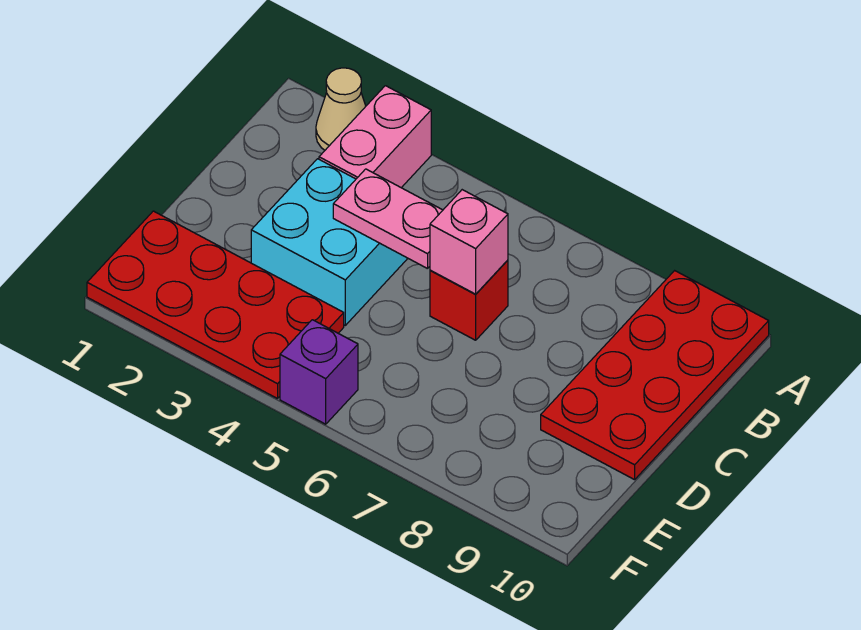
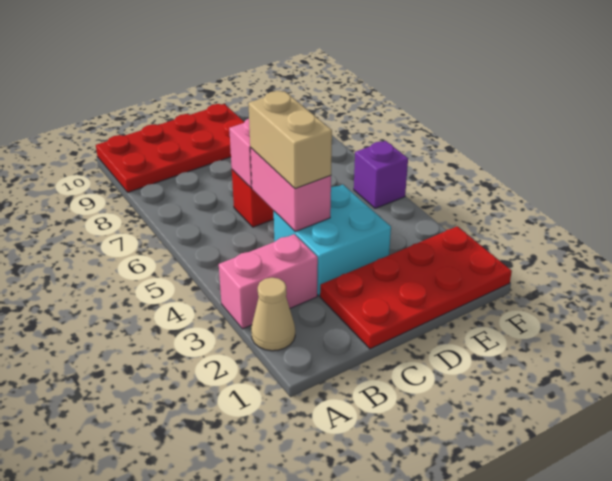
pink plate C4:C5 level 2 -> pink brick C4:C5 level 2
none -> tan brick C4:C5 level 3
red plate E1:F4 level 1 -> red plate C1:F2 level 1

